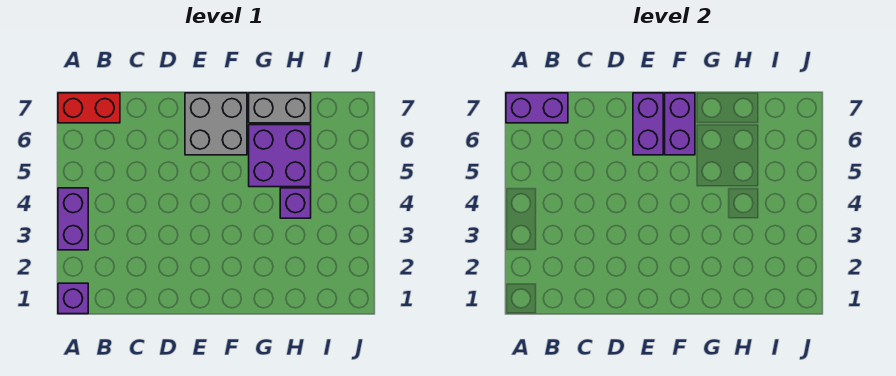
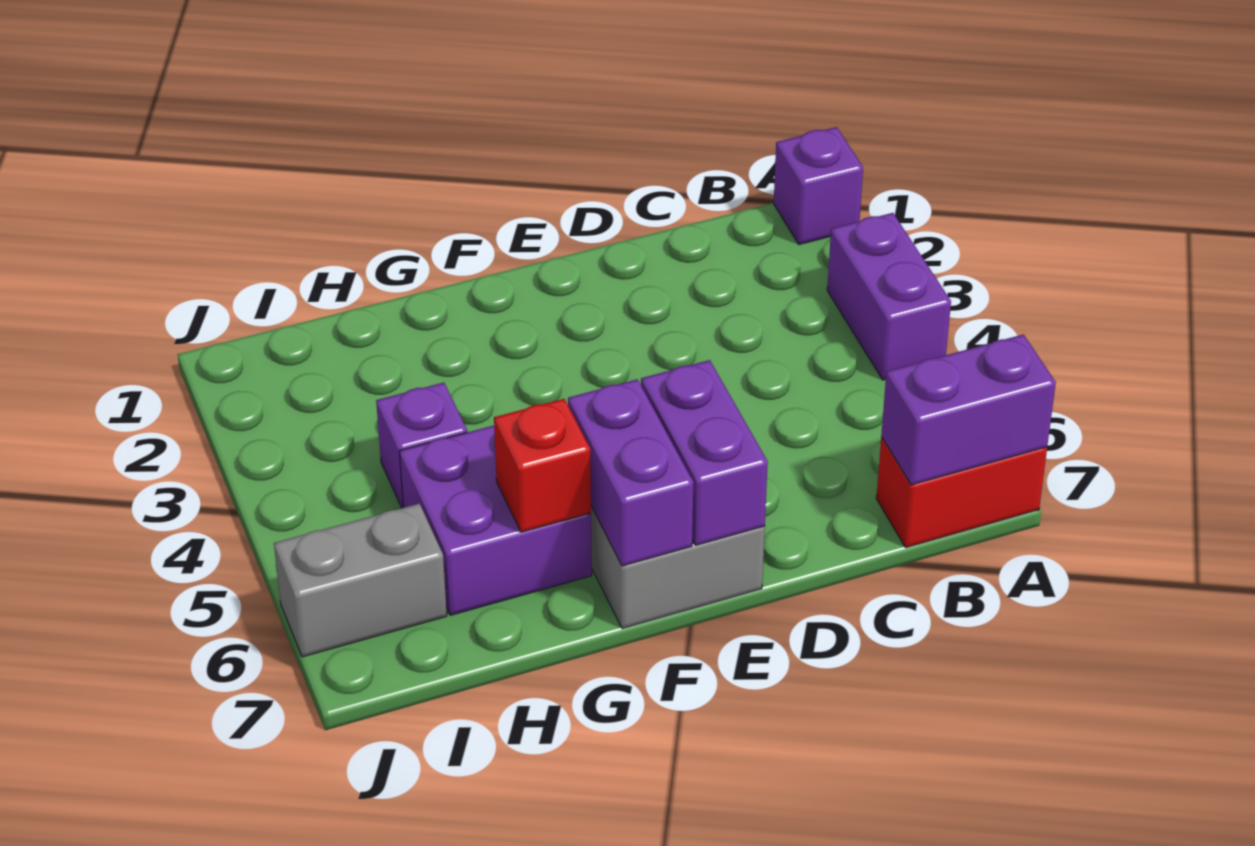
none -> red brick G6 level 2
grey brick G7:H7 level 1 -> grey brick I6:J6 level 1

